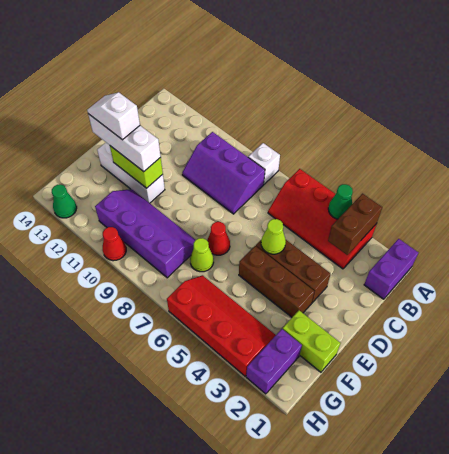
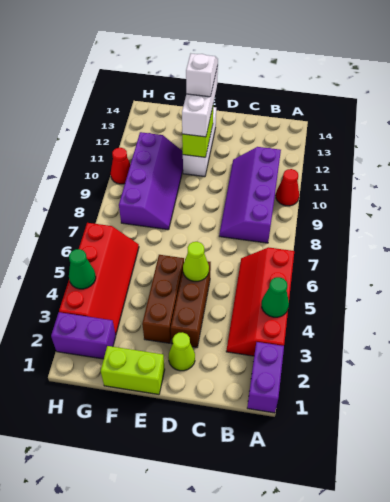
purple brick A1:B1 level 1 -> purple brick A1:A2 level 1
brown brick A3:B3 level 2 -> none
white brick A8 level 1 -> none
purple slope B8:C10 level 1 top B -> purple slope B8:C11 level 1 top B
red cone E7 level 1 -> red cone A10 level 1
lime brick F1:F2 level 1 -> lime brick E1:F1 level 1
lime cone F7 level 1 -> lime cone D2 level 1
green cone H13 level 1 -> green cone H4 level 2

